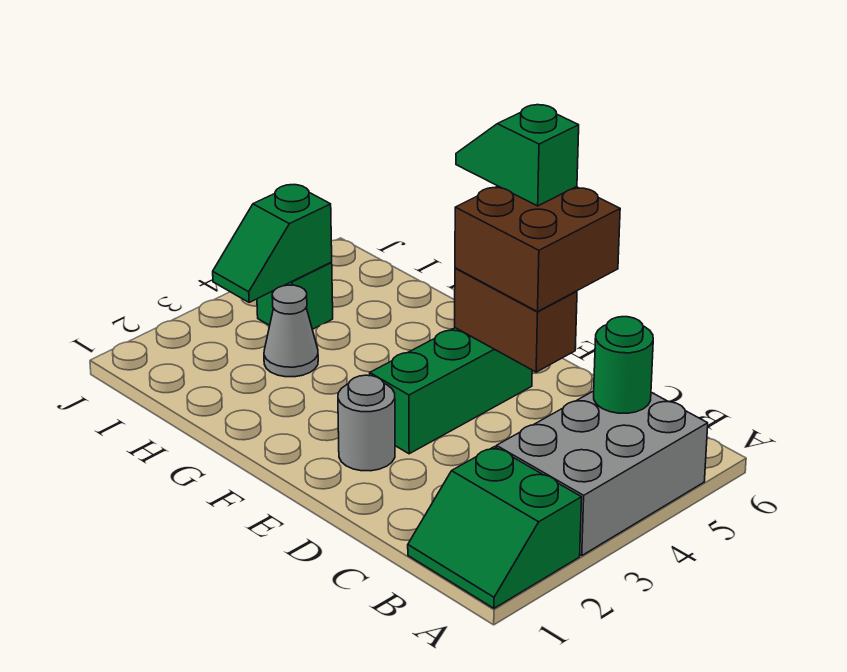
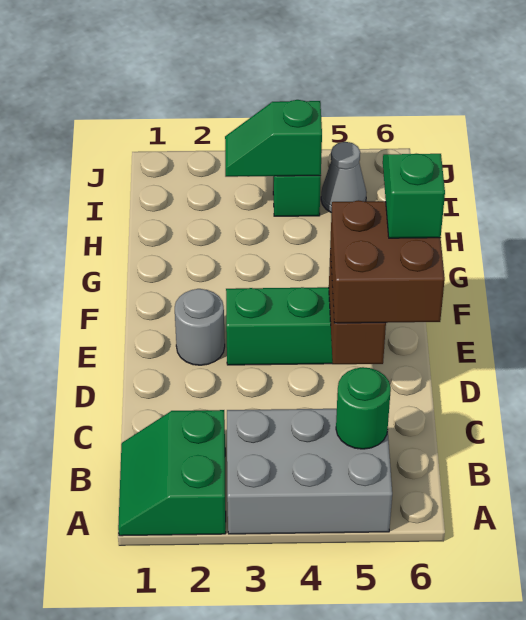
grey cone H3 level 1 -> grey cone I5 level 1

